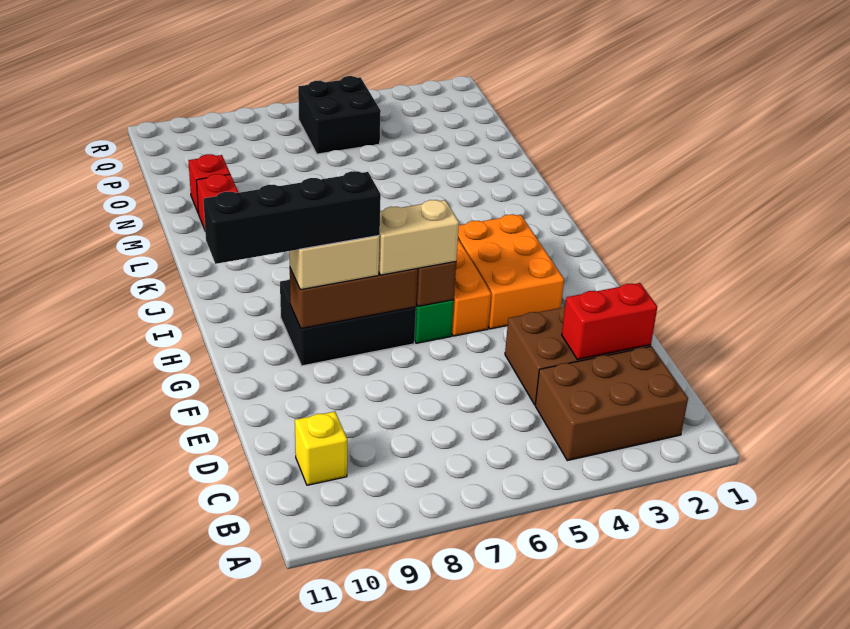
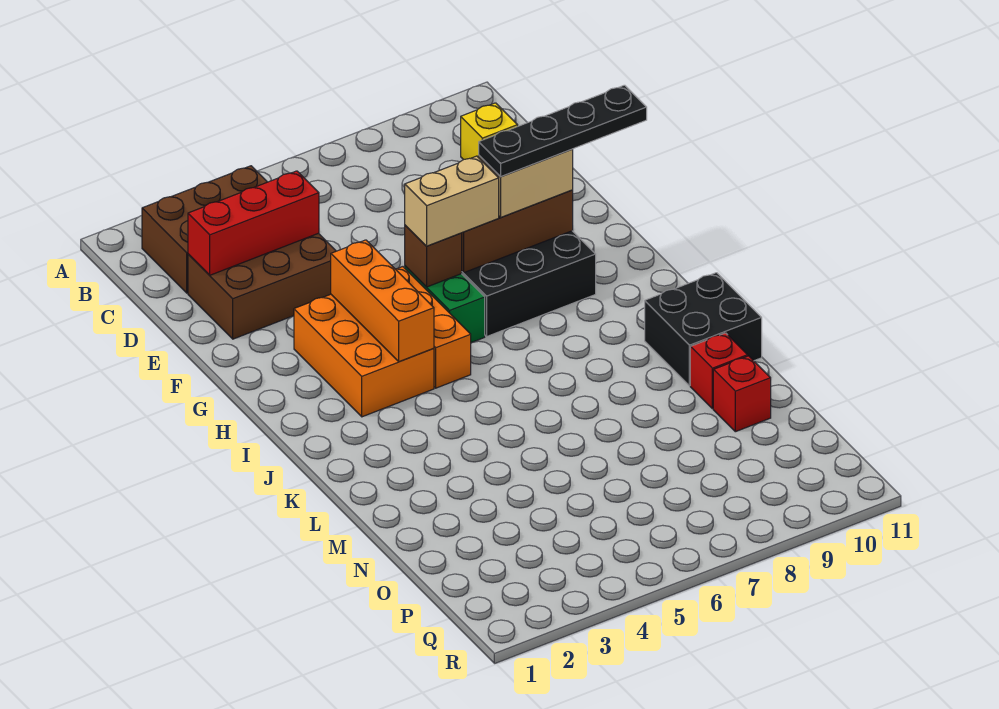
red brick D2:D3 level 2 -> red brick D2:D4 level 2
none -> orange brick G4:I4 level 2
black brick G8:G11 level 4 -> black plate G8:G11 level 4
black brick P5:Q6 level 1 -> black brick K10:L11 level 1

